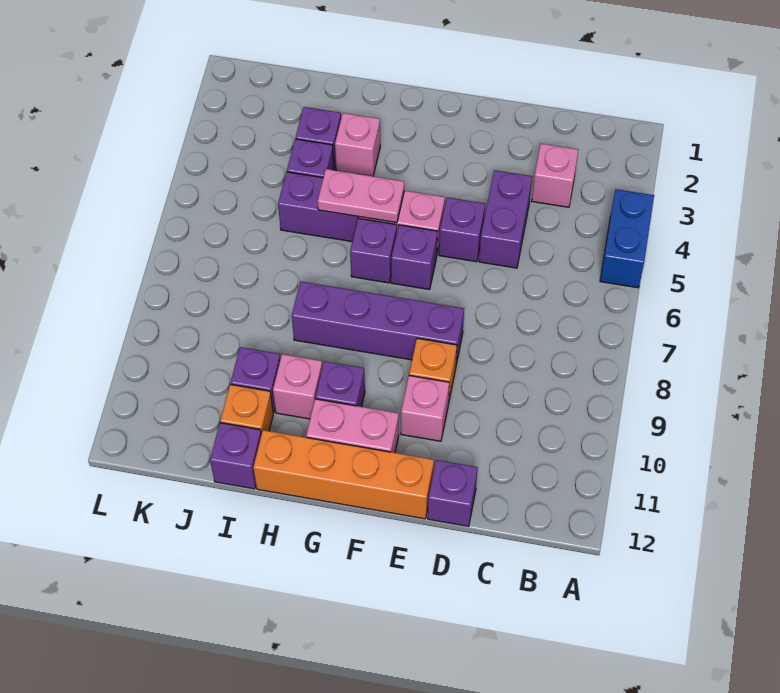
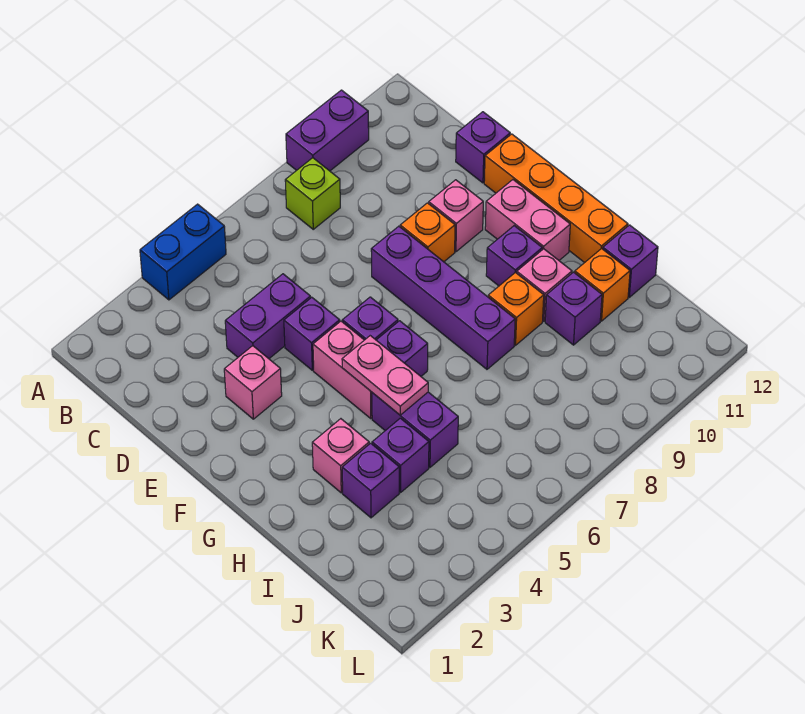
none -> purple brick A9:A10 level 1
none -> lime brick B8 level 1
pink brick C3 level 1 -> pink brick E3 level 1
none -> orange brick H9 level 1

